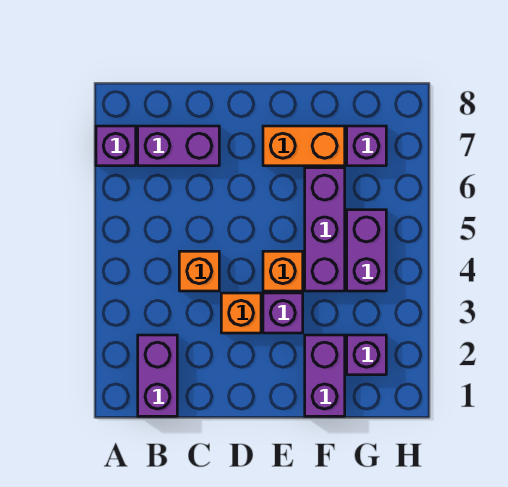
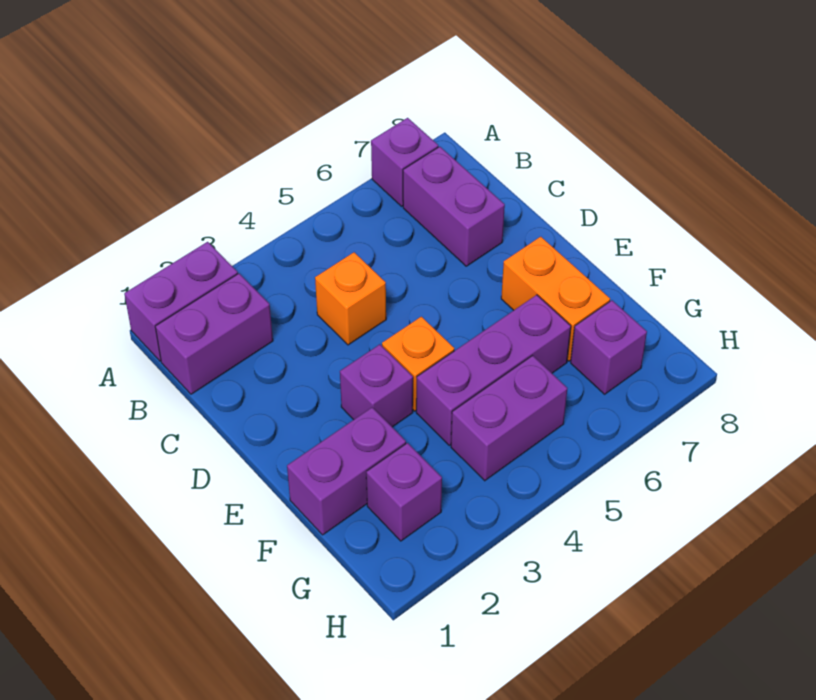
none -> purple brick A1:A2 level 1
orange brick D3 level 1 -> none

